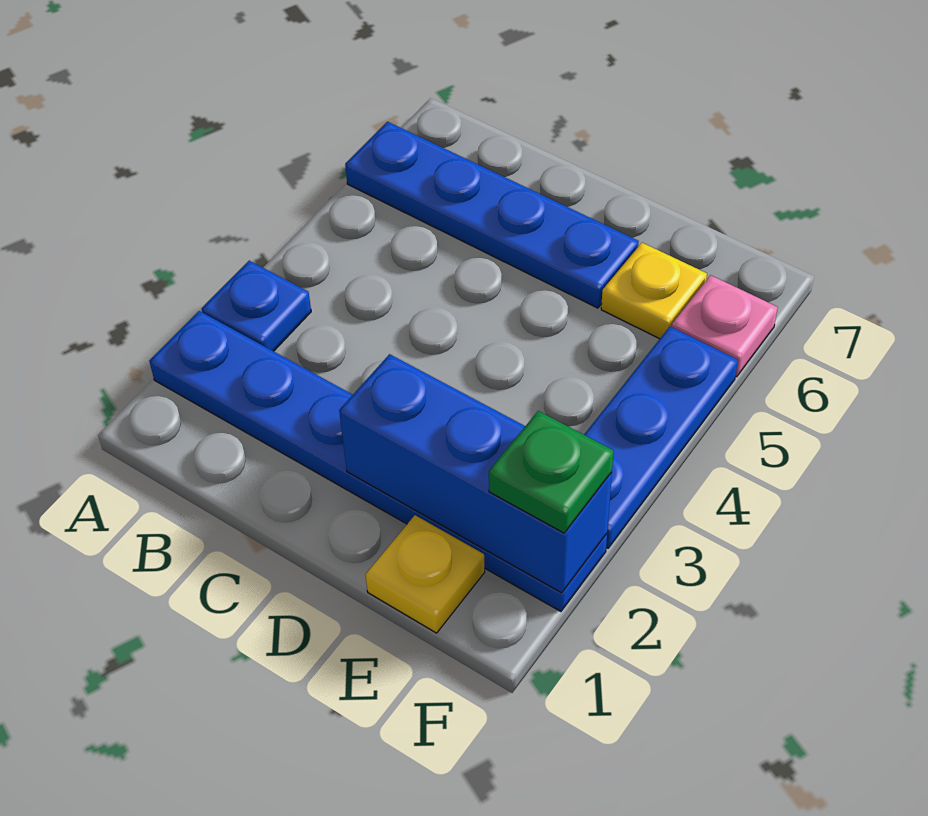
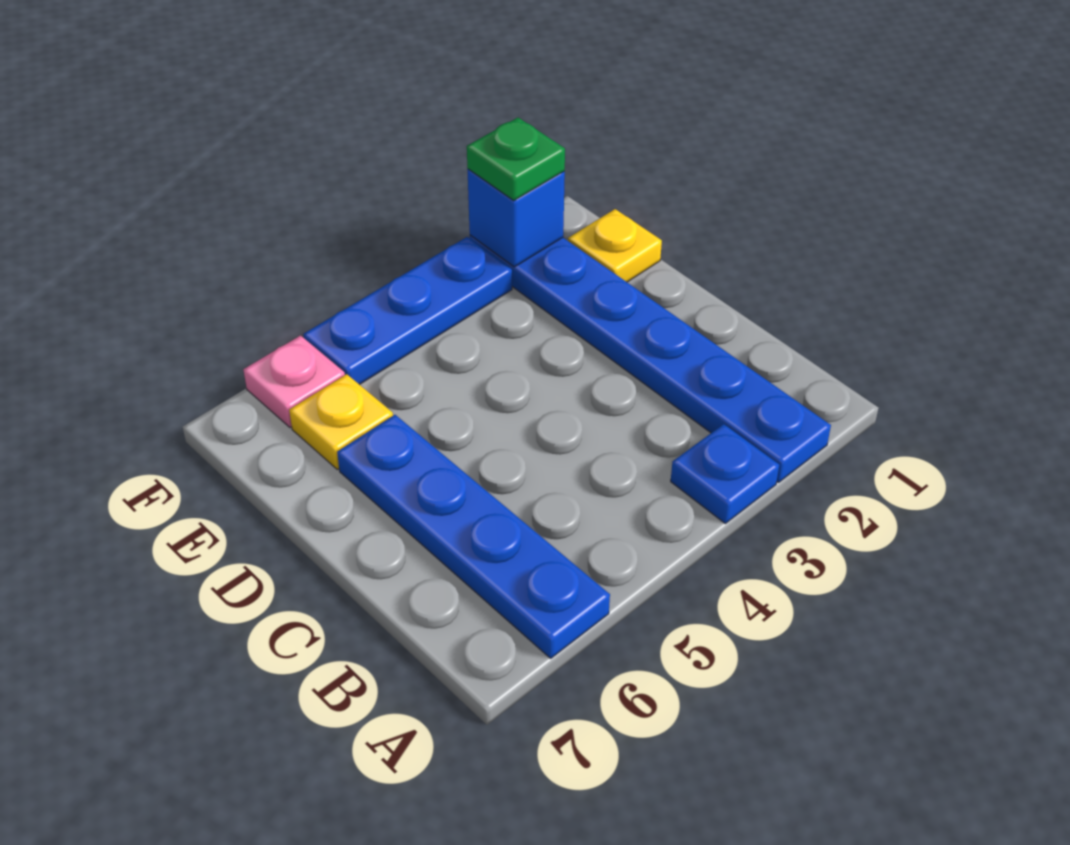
blue brick D2:F2 level 2 -> blue brick F2 level 2

